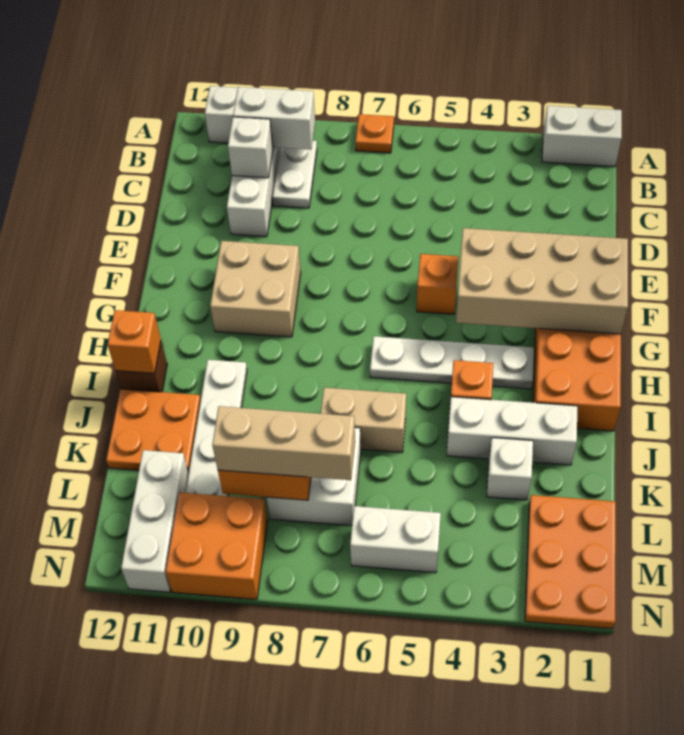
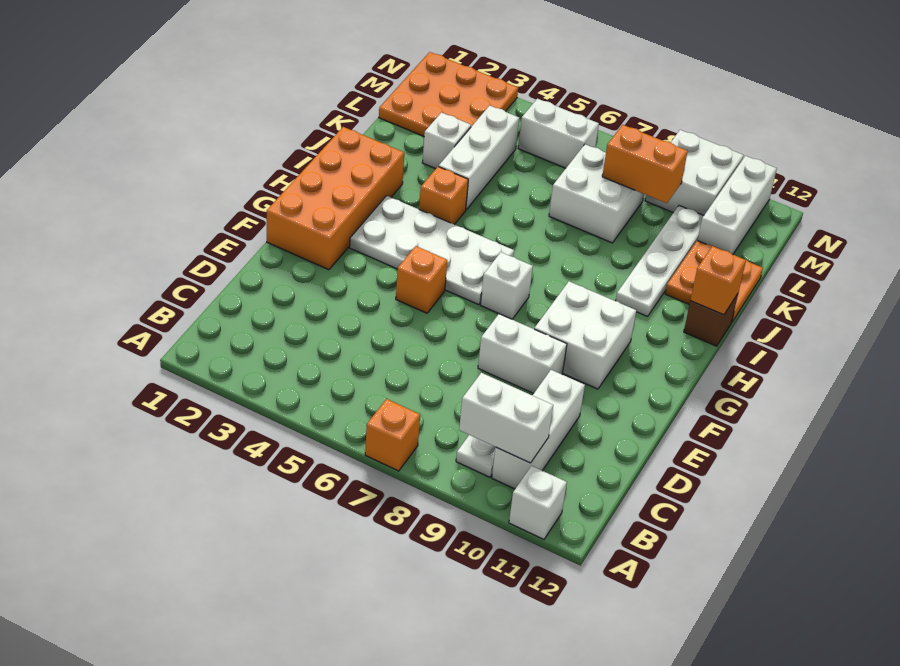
white brick A1:A2 level 1 -> white brick E8:E9 level 1
orange plate A7 level 1 -> orange brick A7 level 1
white brick C10 level 2 -> white brick G7 level 1
tan brick F1:G4 level 2 -> none
tan brick F9:G10 level 1 -> white brick F9:G10 level 1
white plate H3:H6 level 1 -> white plate G3:H6 level 1
white brick J2:J4 level 1 -> white brick J4:L4 level 1
tan brick J6:J7 level 1 -> none
orange plate L1:N2 level 1 -> orange plate L1:N3 level 1
tan brick L7:L9 level 3 -> none
orange brick M9:N10 level 1 -> white brick M9:N10 level 1

